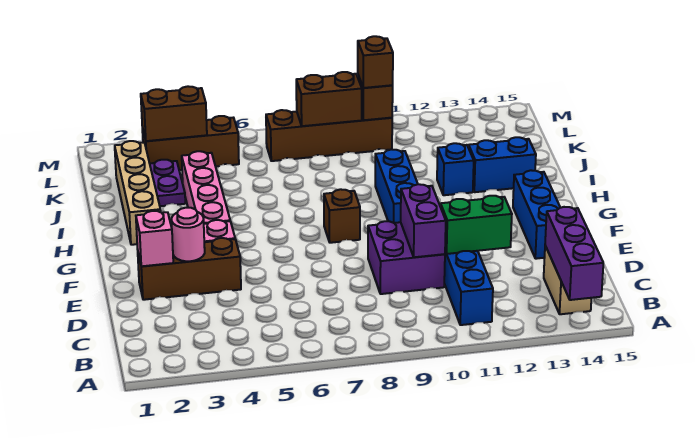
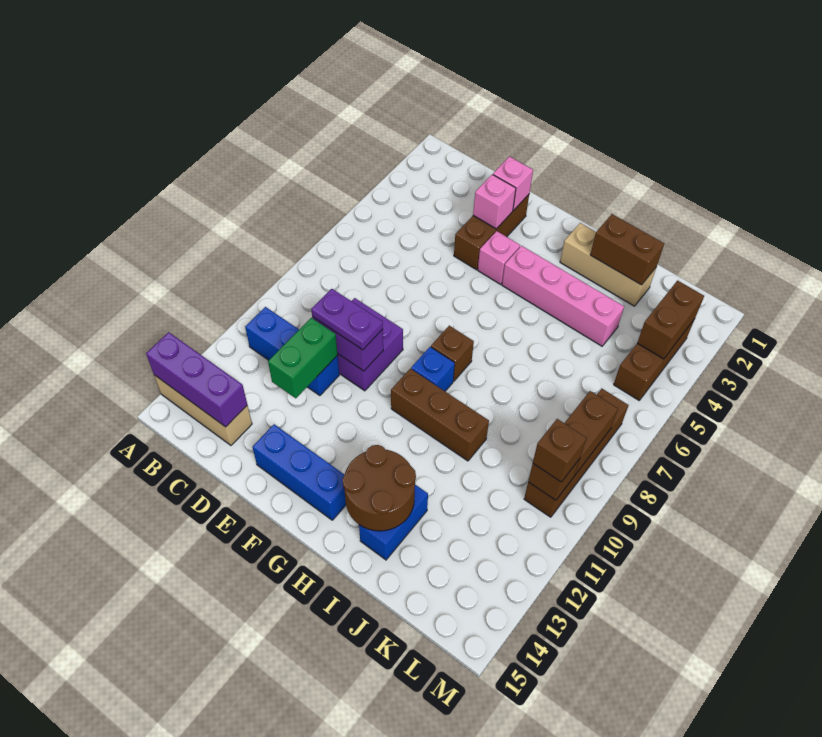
tan brick B14:C14 level 1 -> tan brick A14:C14 level 1
pink round brick E3 level 2 -> pink brick E3 level 2
blue brick G10:I10 level 1 -> brown brick G10:I10 level 1
tan brick H2:K2 level 1 -> tan brick H2:J2 level 1
none -> brown round brick H13:I14 level 2
none -> brown brick I2:J2 level 2
blue brick I12 level 1 -> blue brick G9 level 1
purple plate J3:K3 level 1 -> purple plate D10:E10 level 3

